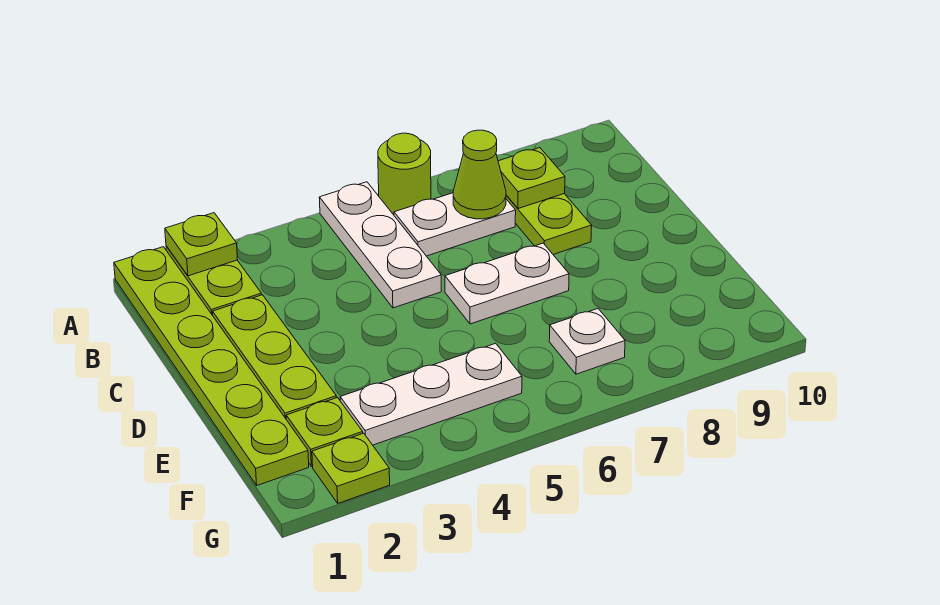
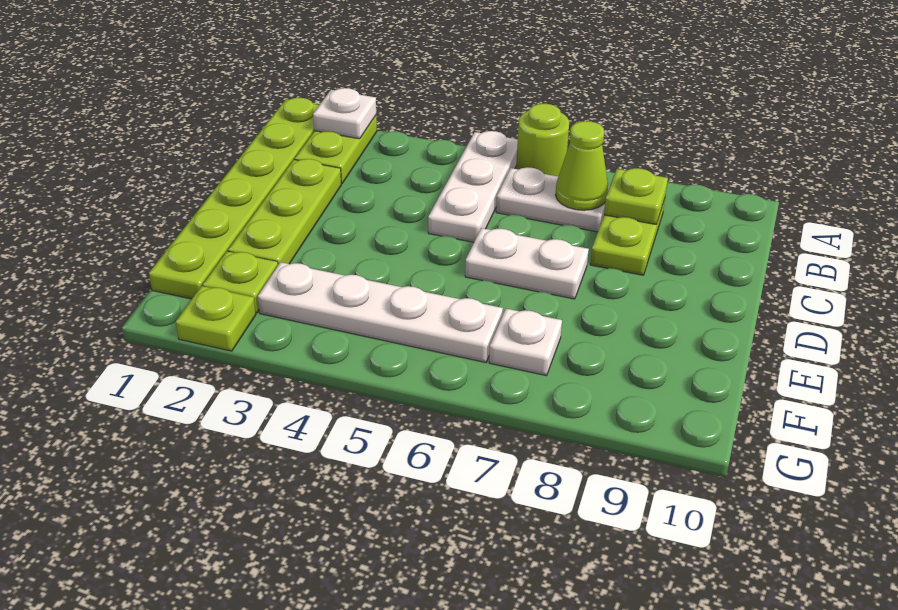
lime plate A2 level 2 -> white plate A2 level 2
white plate F3:F5 level 1 -> white plate F3:F6 level 1

